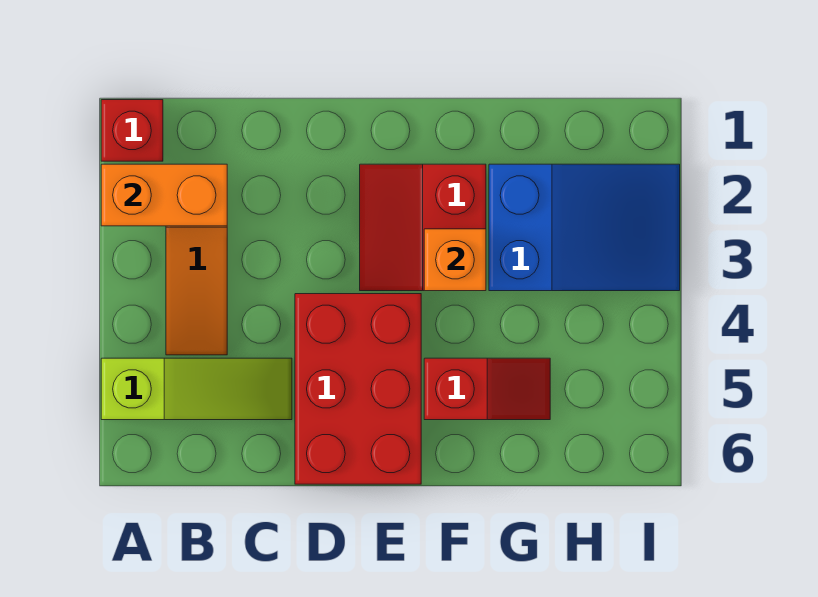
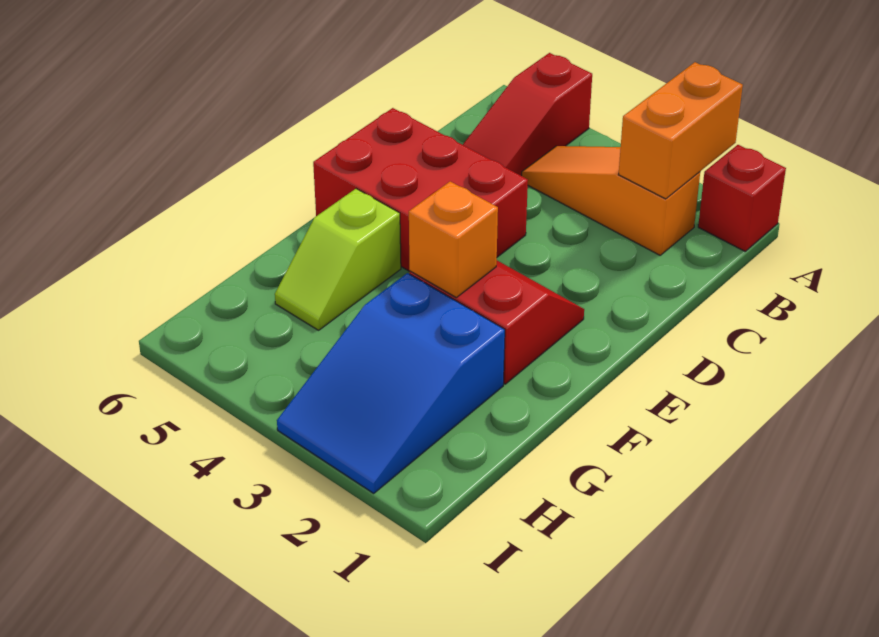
lime slope A5:C5 level 1 top A -> red slope A5:C5 level 1 top A
red slope F5:G5 level 1 top F -> lime slope F5:G5 level 1 top F

